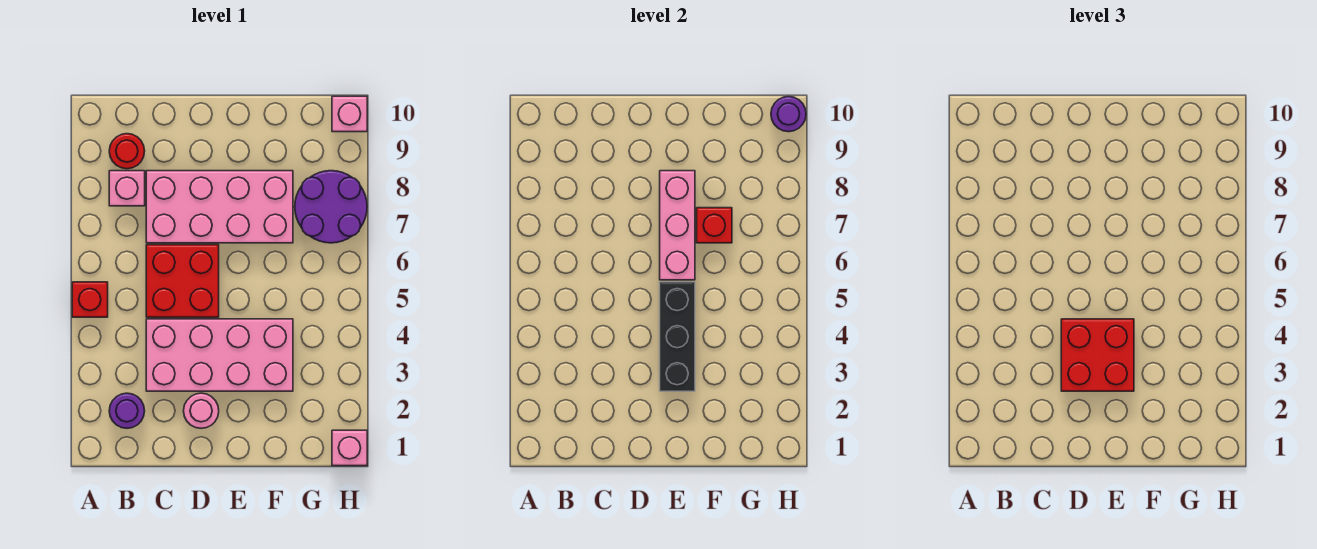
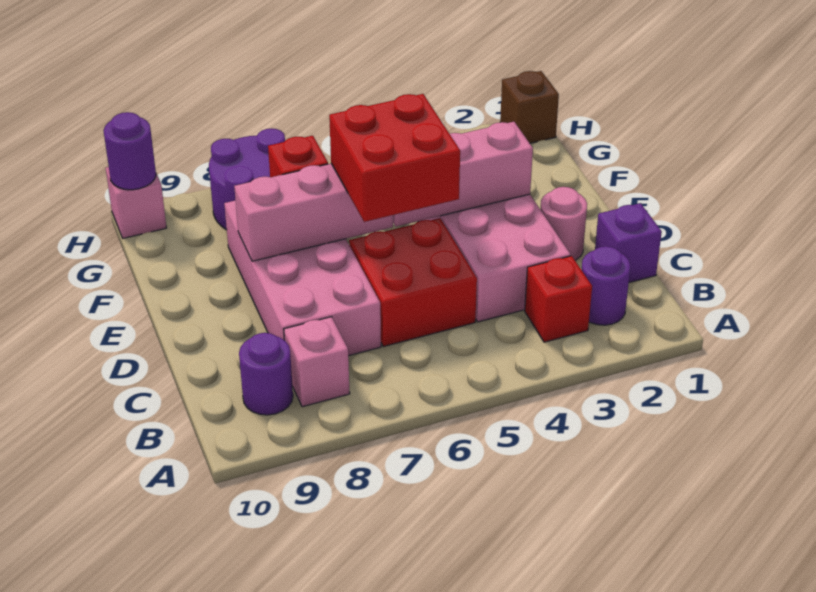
red brick A5 level 1 -> red brick B3 level 1
red round brick B9 level 1 -> purple round brick B9 level 1
none -> purple brick C1 level 1
red brick D3:E4 level 3 -> red brick D5:E6 level 3
black brick E3:E5 level 2 -> pink brick E3:E5 level 2
pink brick H1 level 1 -> brown brick H1 level 1

